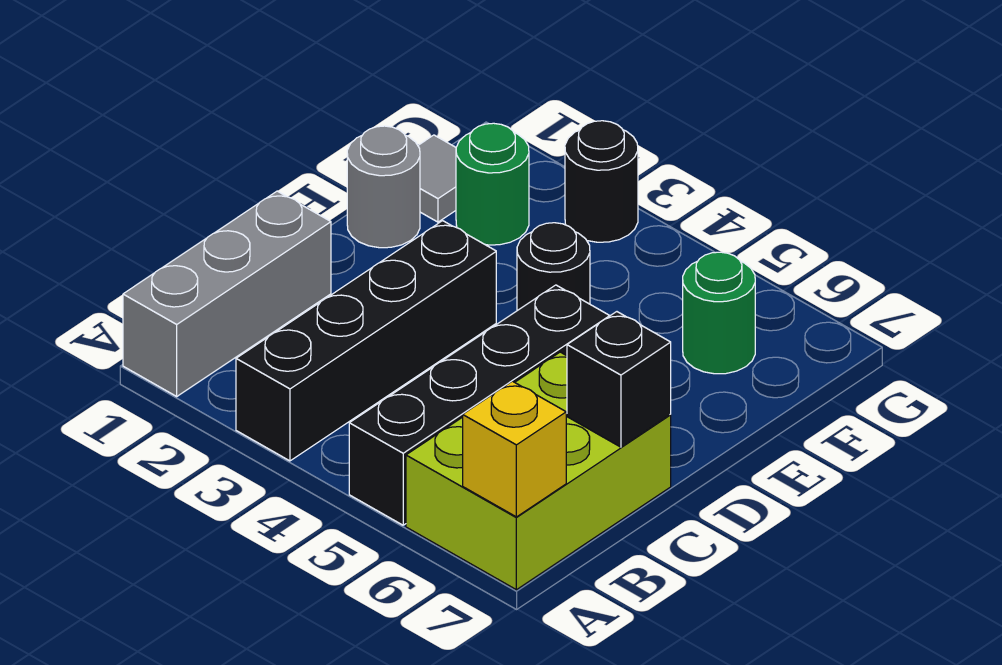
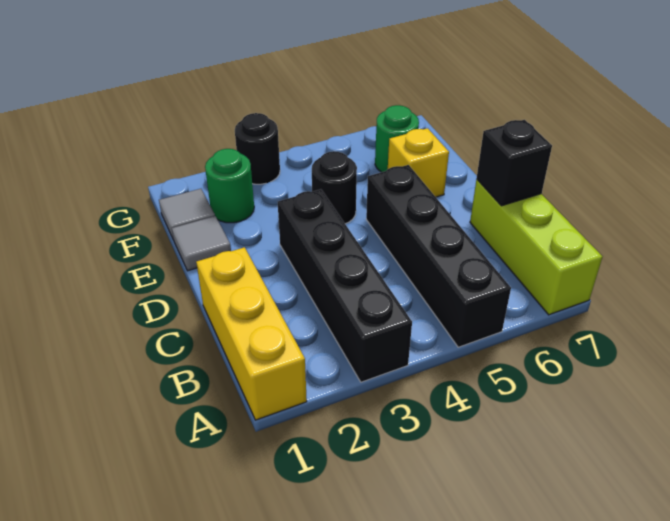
grey brick A1:C1 level 1 -> yellow brick A1:C1 level 1
lime brick A6:C7 level 1 -> lime brick A7:C7 level 1
yellow brick A7 level 2 -> yellow brick E6 level 1
grey round brick E1 level 1 -> grey tile E1 level 1

